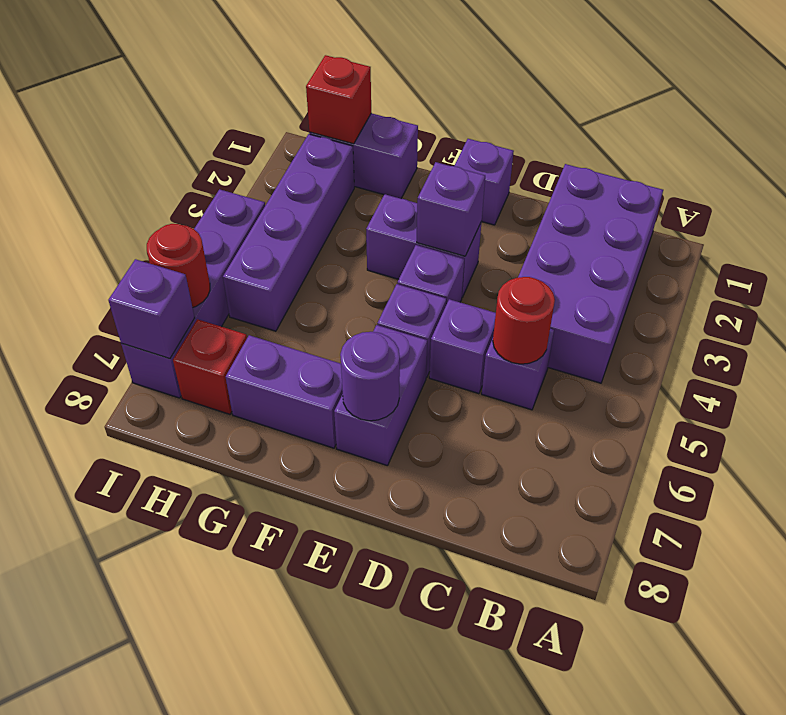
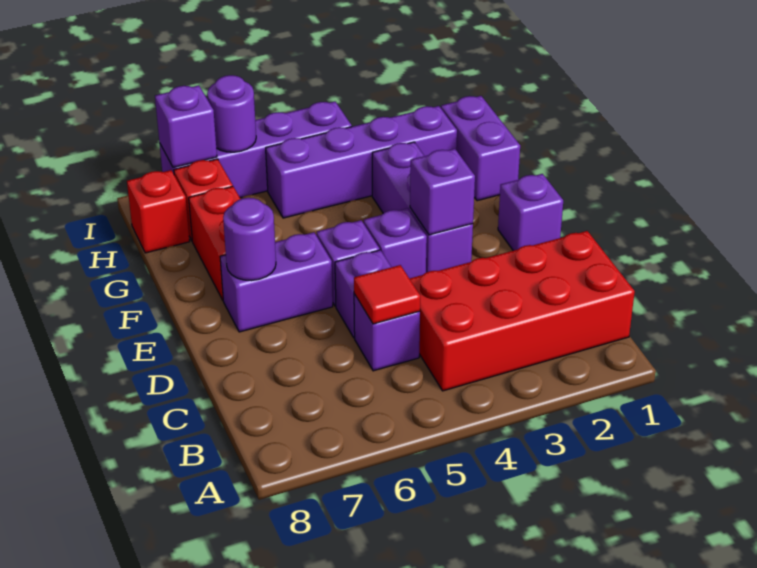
purple brick B1:C4 level 1 -> red brick B1:C4 level 1
red round brick C5 level 2 -> red tile C5 level 2
purple brick E3:F3 level 1 -> purple brick E3:G3 level 1
purple brick F7:G7 level 1 -> red brick F7:G7 level 1
red brick H1 level 2 -> red brick H8 level 1
red round brick I6 level 2 -> purple round brick I6 level 2

